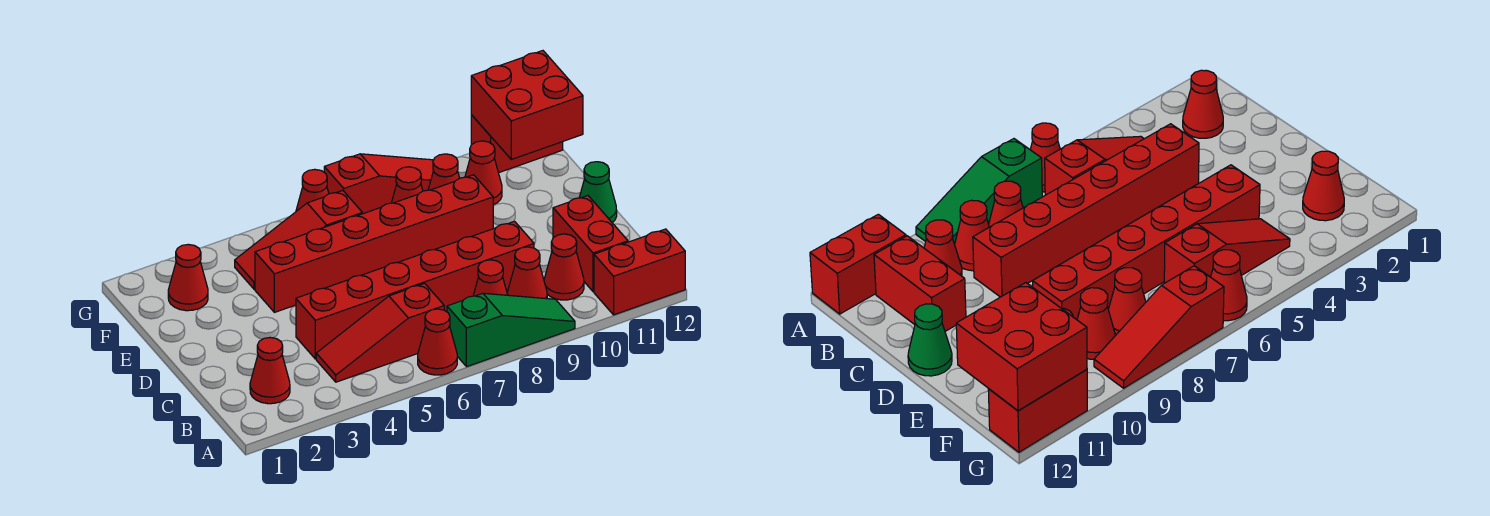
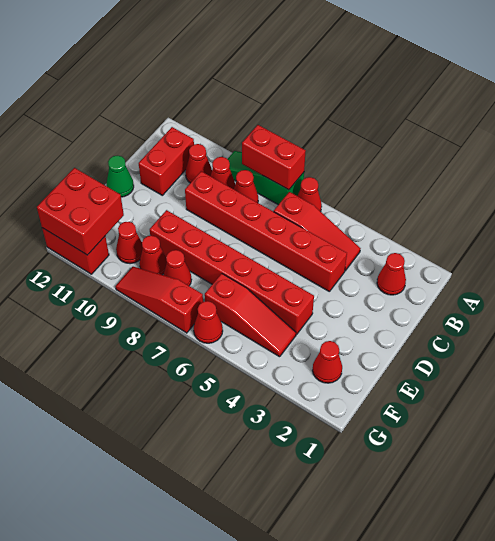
red brick A11:A12 level 1 -> red brick A7:A8 level 2

